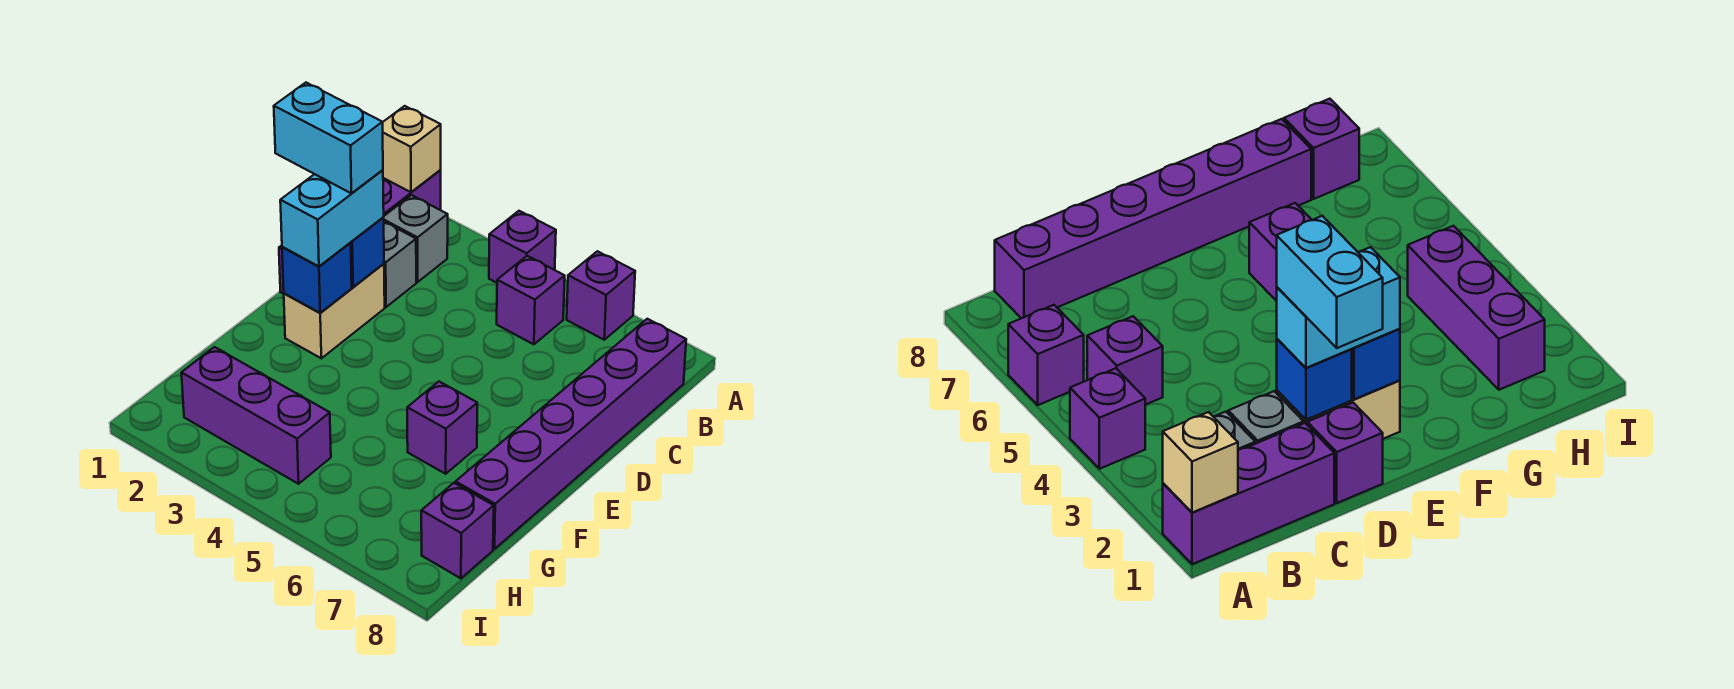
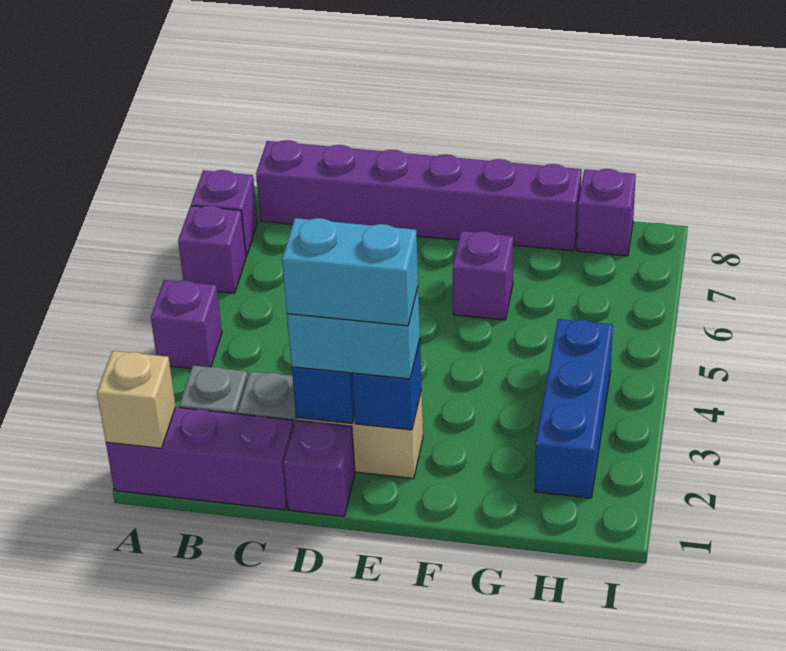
purple brick B5 level 1 -> purple brick A7 level 1
cyan brick D1:D2 level 4 -> cyan brick D2:E2 level 4
purple brick H2:H4 level 1 -> blue brick H2:H4 level 1

